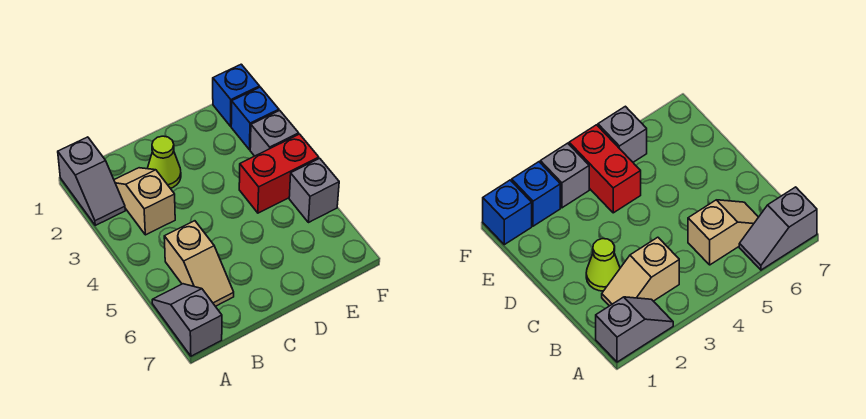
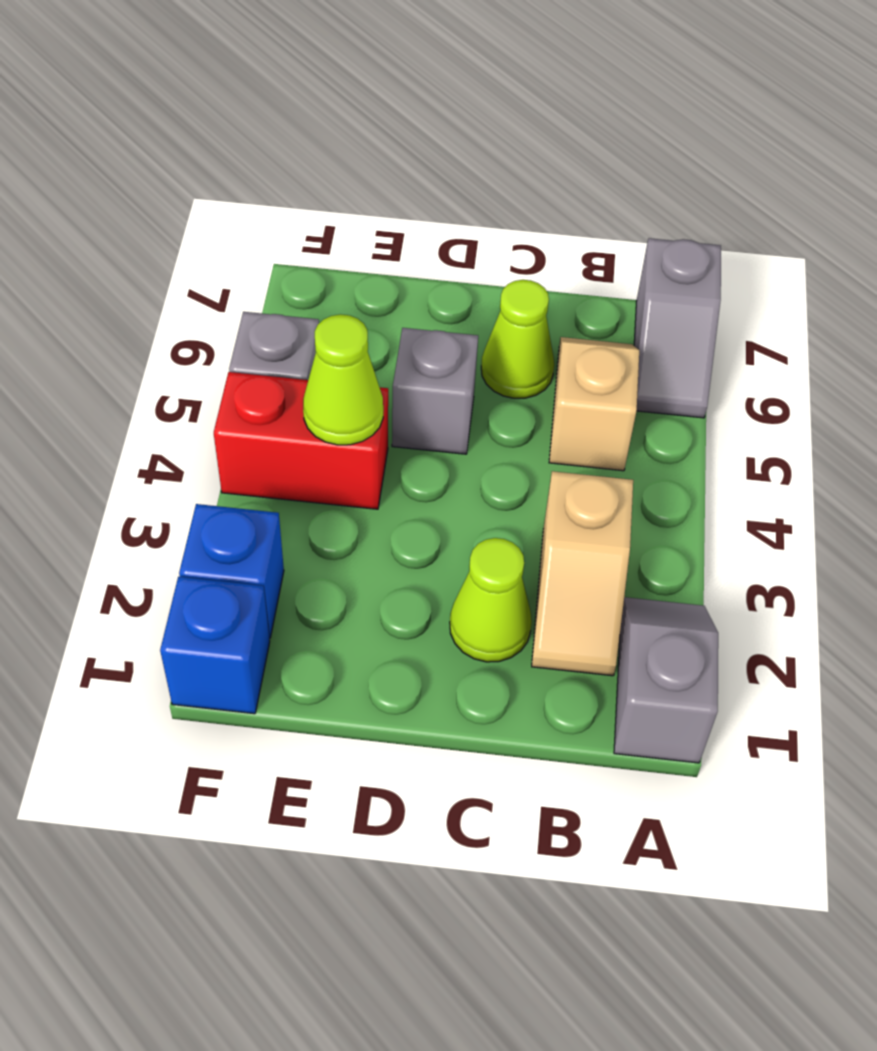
none -> lime cone C6 level 1
none -> lime cone E4 level 2
grey brick F3 level 1 -> grey brick D5 level 1

